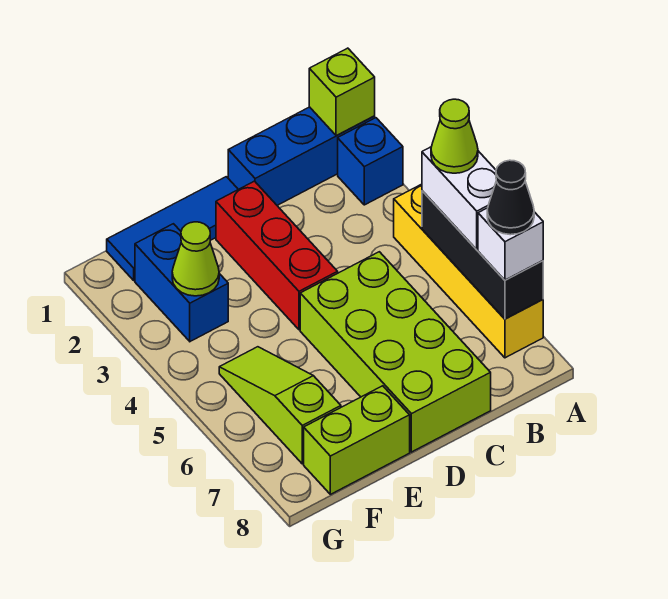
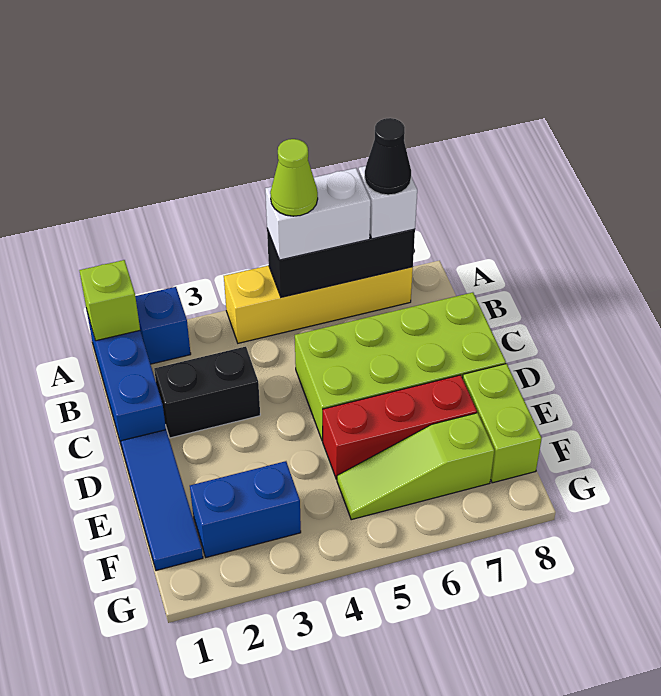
none -> black brick C2:C3 level 1
red brick D2:D4 level 1 -> red brick E5:E7 level 1
lime cone F3 level 2 -> none

